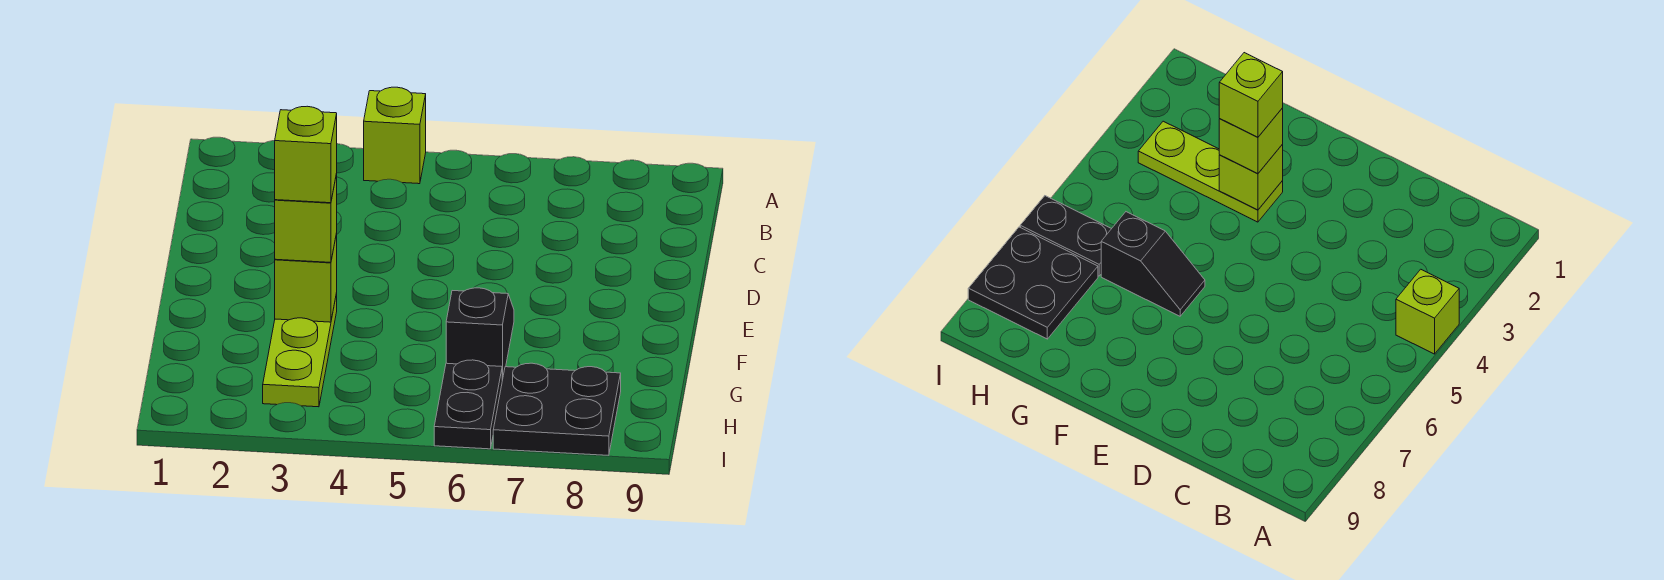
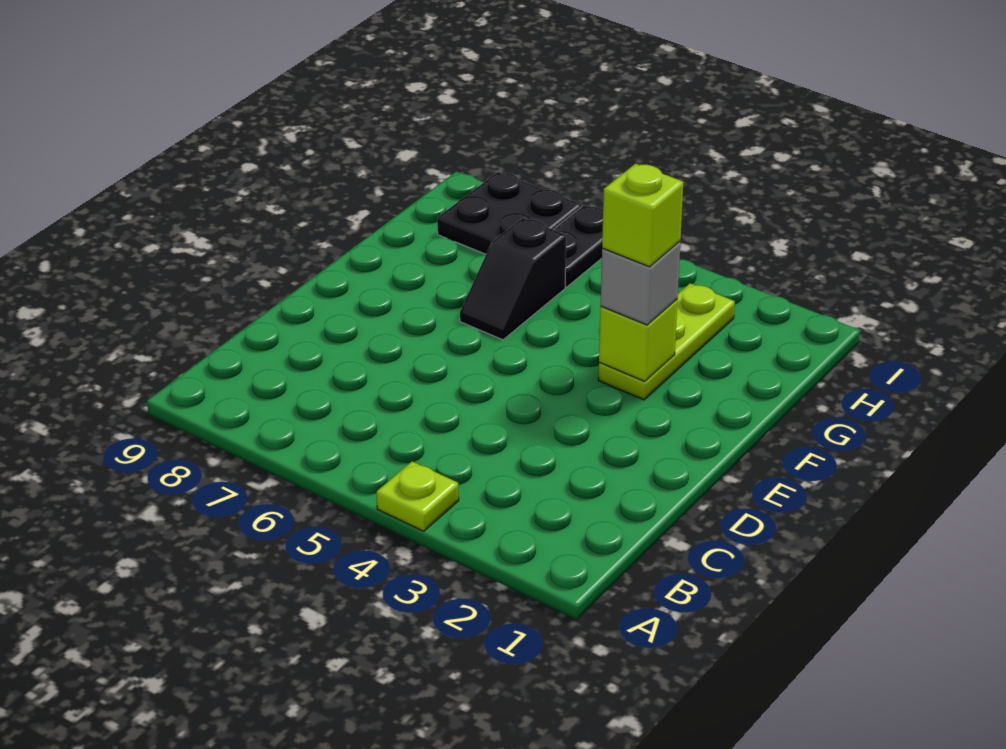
lime brick A4 level 1 -> lime plate A4 level 1
lime brick F3 level 3 -> grey brick F3 level 3

